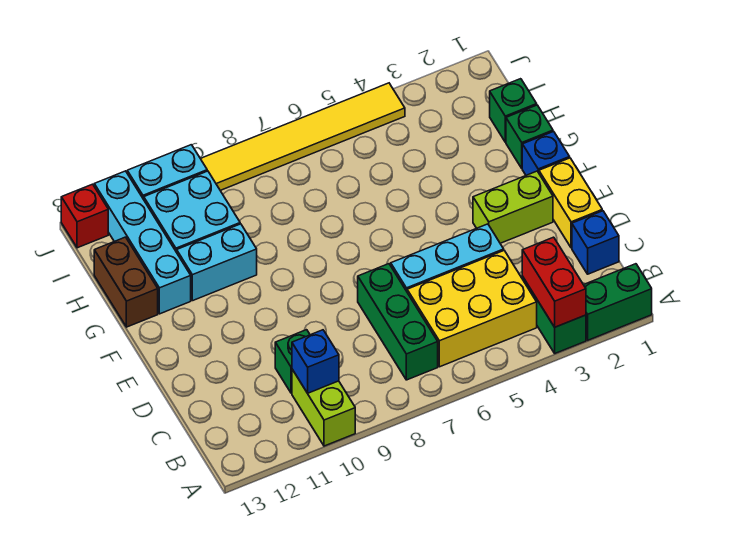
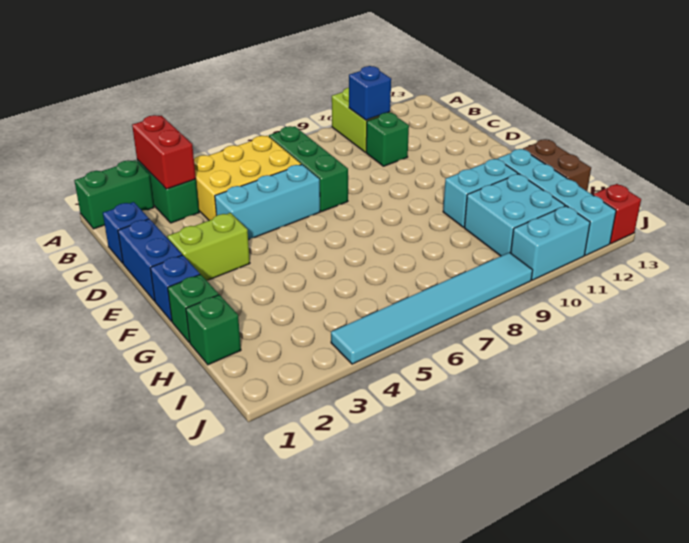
yellow brick D1:E1 level 1 -> blue brick D1:E1 level 1
yellow tile J4:J9 level 1 -> cyan tile J4:J9 level 1

